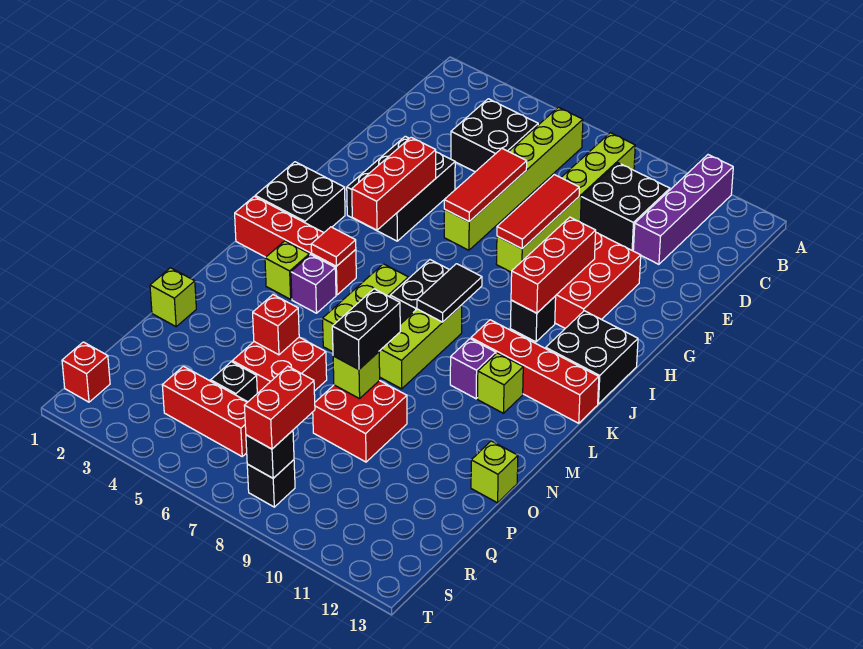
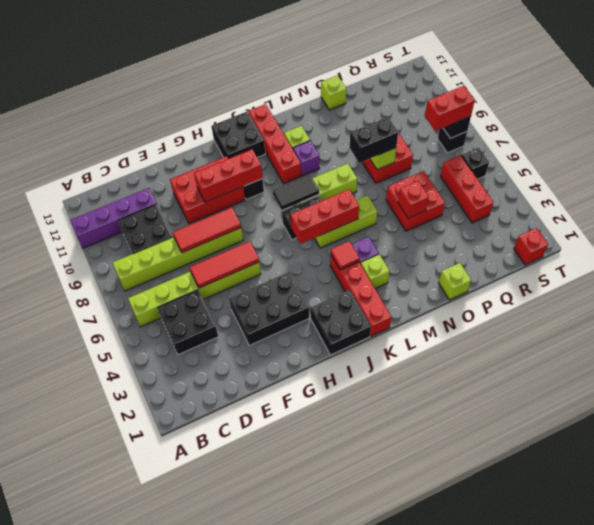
red brick G4:I4 level 2 -> red brick J6:L6 level 2
black brick Q5 level 1 -> black brick S6 level 1

